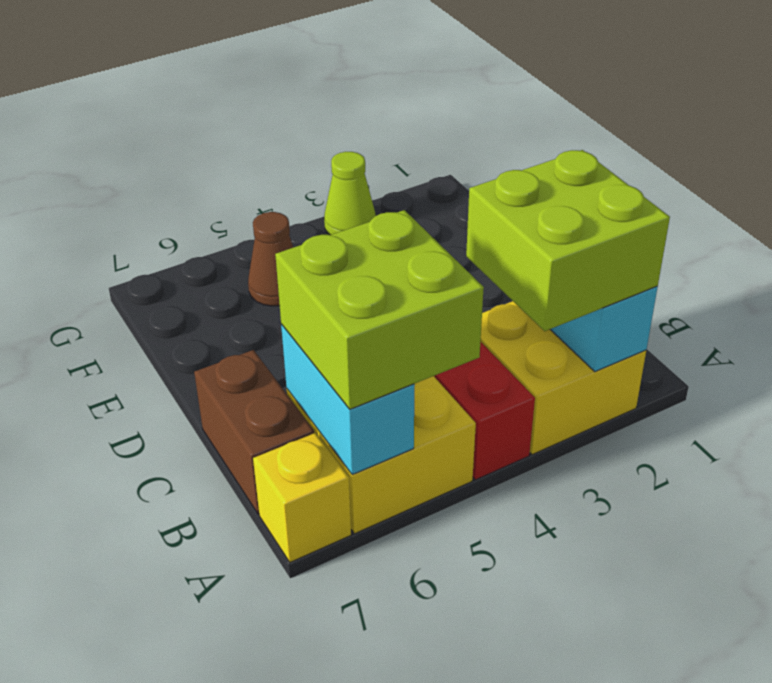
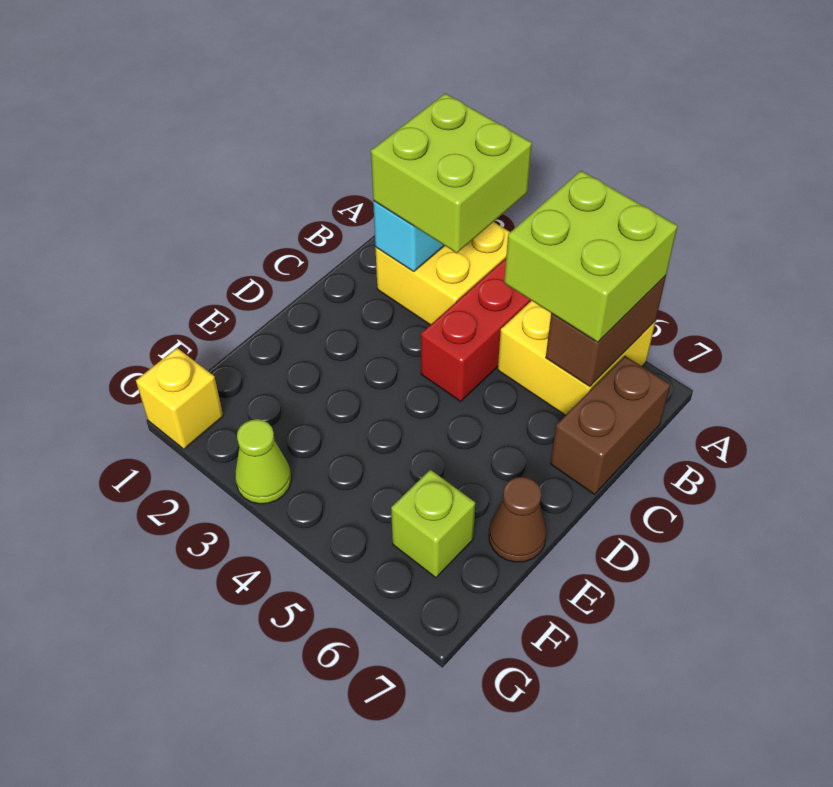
cyan brick A6:B6 level 2 -> brown brick A6:B6 level 2
yellow brick A7 level 1 -> yellow brick G1 level 1
brown cone F5 level 1 -> brown cone E7 level 1
none -> lime brick F6 level 1

